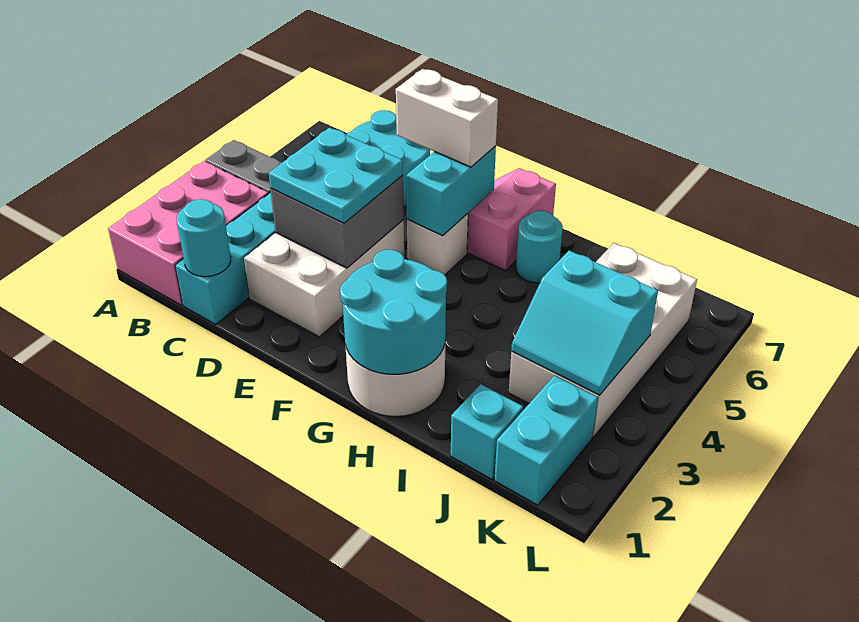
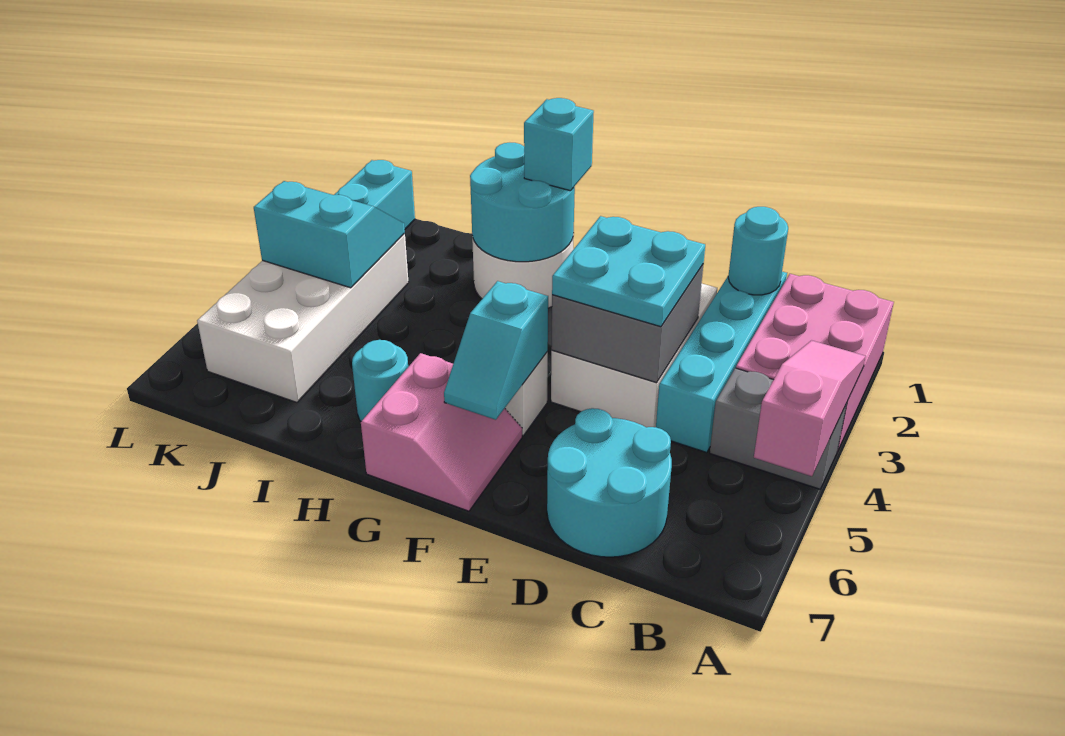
none -> pink slope A3:A5 level 2 top 5
white brick E6:F6 level 3 -> none
cyan brick F5:F6 level 2 -> cyan slope F5:F6 level 2 top 5
cyan brick J1 level 1 -> cyan brick G1 level 3

